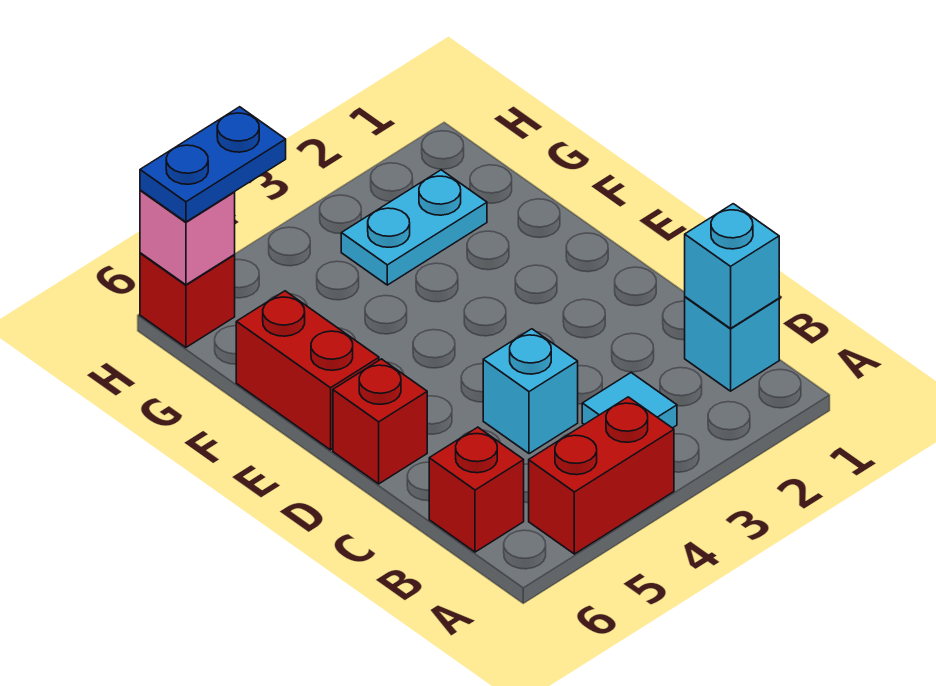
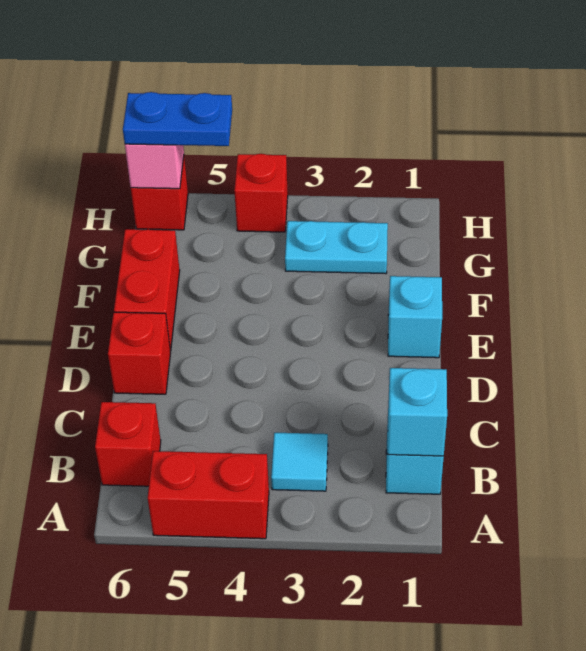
cyan brick C4 level 1 -> cyan brick E1 level 1
none -> red brick H4 level 1

